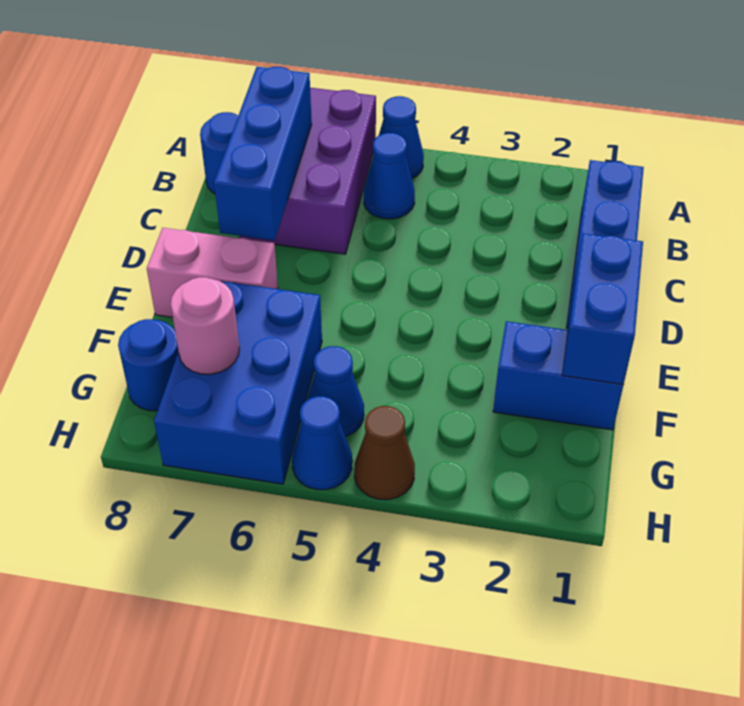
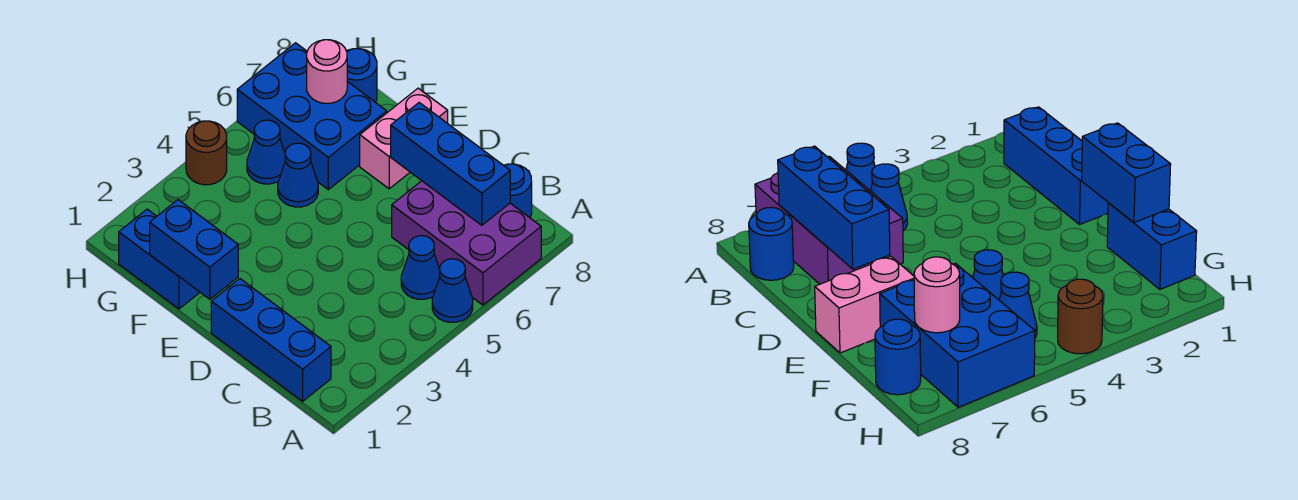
blue brick F1:F2 level 1 -> blue brick F1:G1 level 1
brown cone H4 level 1 -> brown round brick H4 level 1
blue cone H5 level 1 -> blue cone F5 level 1

